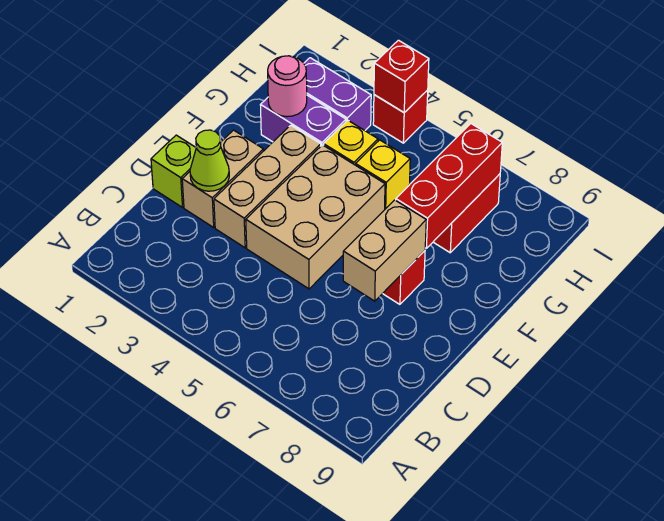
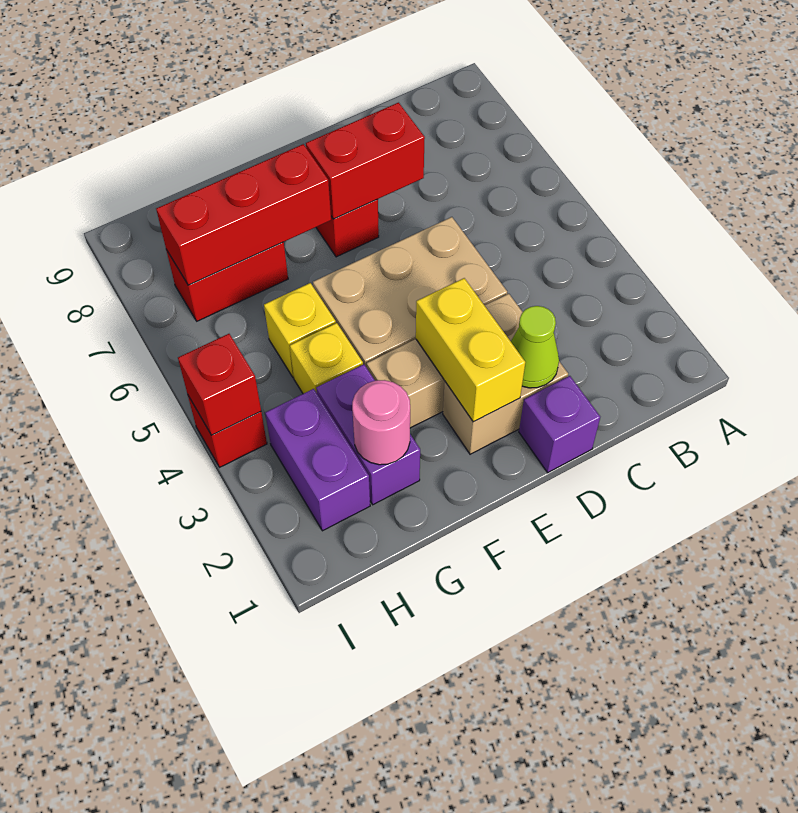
lime brick D1 level 1 -> purple brick D1 level 1
tan brick D7:E7 level 2 -> red brick D7:E7 level 2
none -> yellow brick E2:E3 level 2

